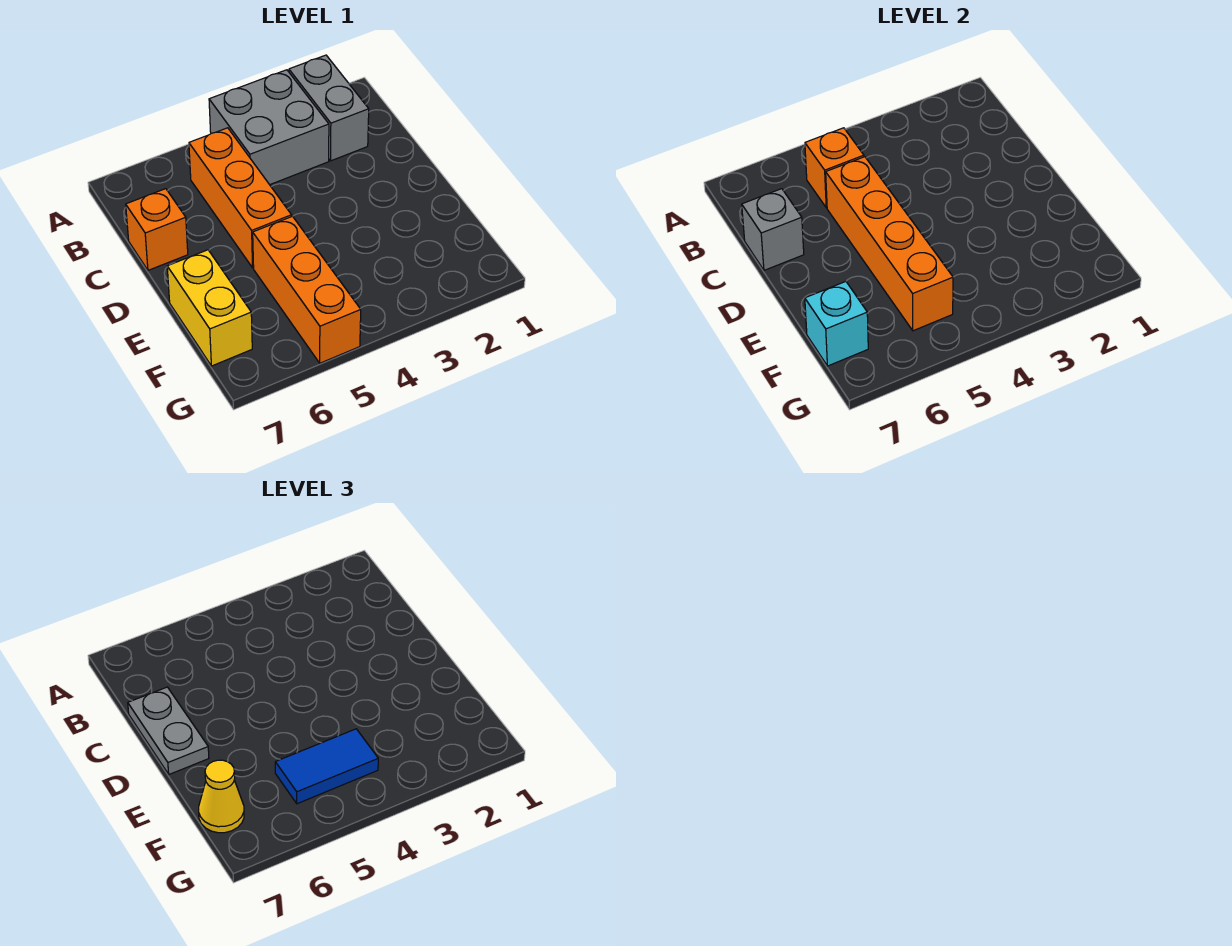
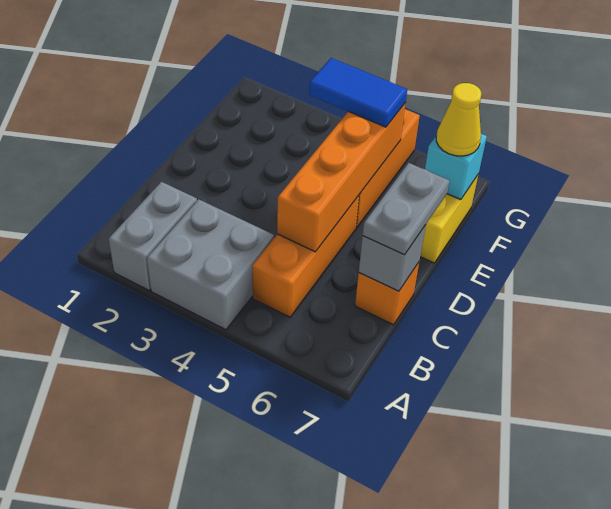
orange brick B5 level 2 -> none

